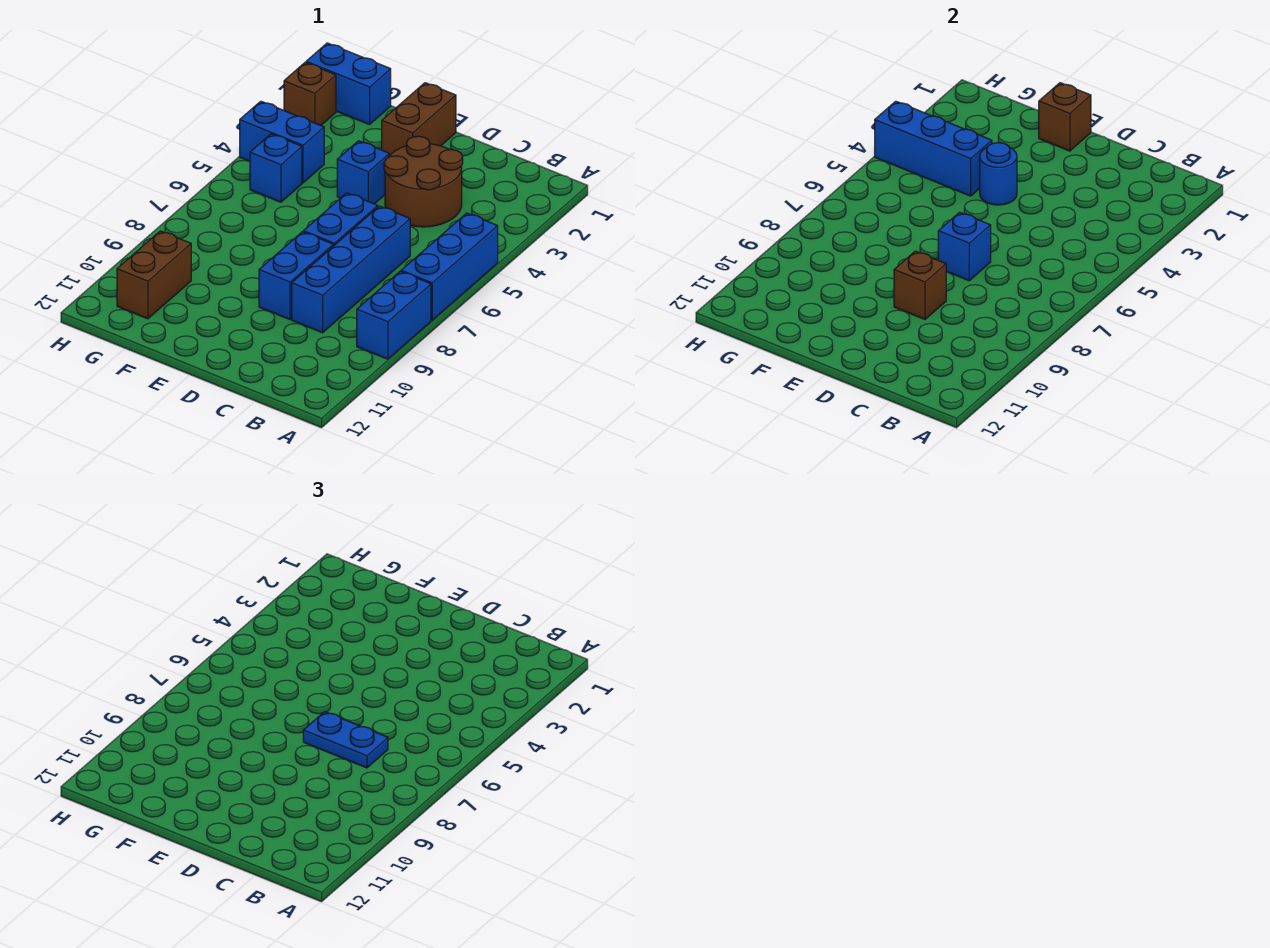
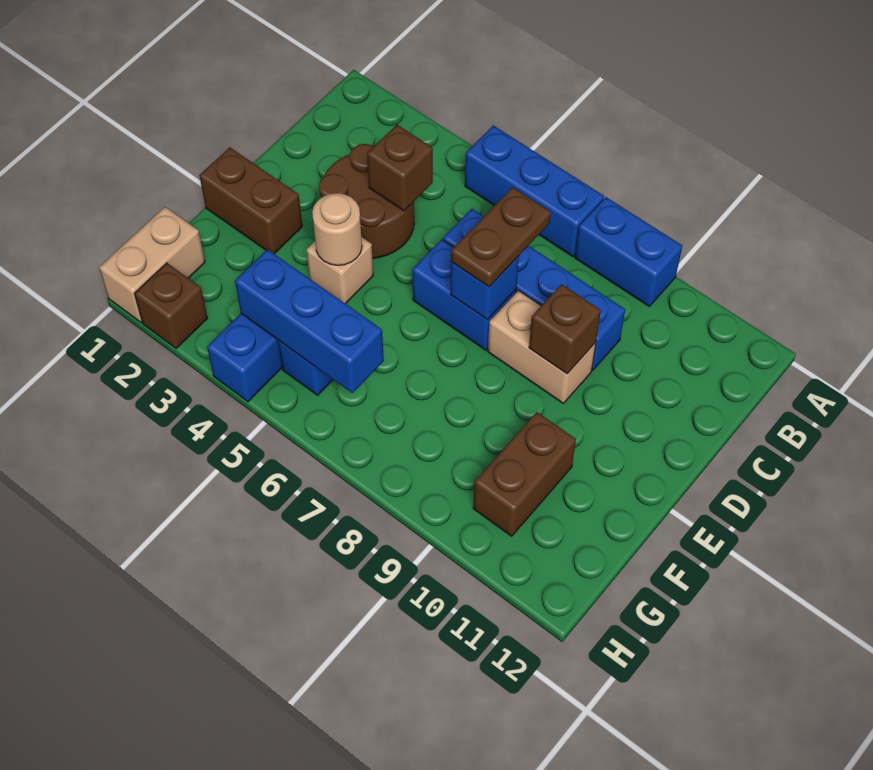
blue plate C7:D7 level 3 -> brown plate C7:D7 level 3
blue brick D8:D9 level 1 -> tan brick D8:D9 level 1
brown brick E1 level 2 -> brown brick C4 level 2
blue brick E4 level 1 -> tan brick E4 level 1
blue round brick E4 level 2 -> tan round brick E4 level 2
blue brick F4:H4 level 2 -> blue brick G4:G6 level 2
blue brick G1:H1 level 1 -> tan brick G1:H1 level 1
brown brick G10:G11 level 1 -> brown brick F10:G10 level 1

